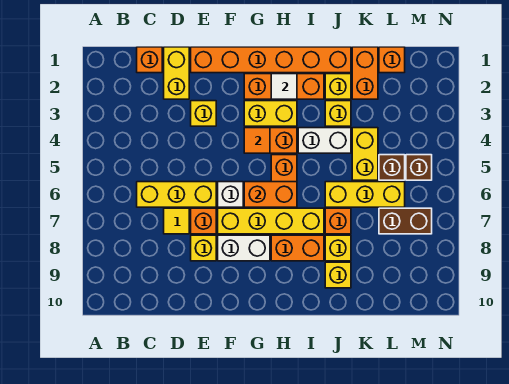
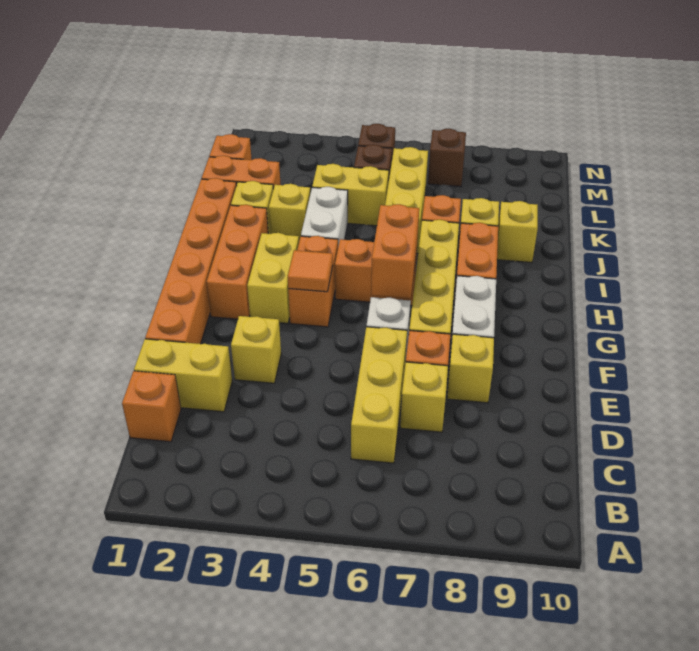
yellow tile D7 level 1 -> yellow brick D7 level 1
white tile H2 level 2 -> none
brown brick L7:M7 level 1 -> brown brick M7 level 1

